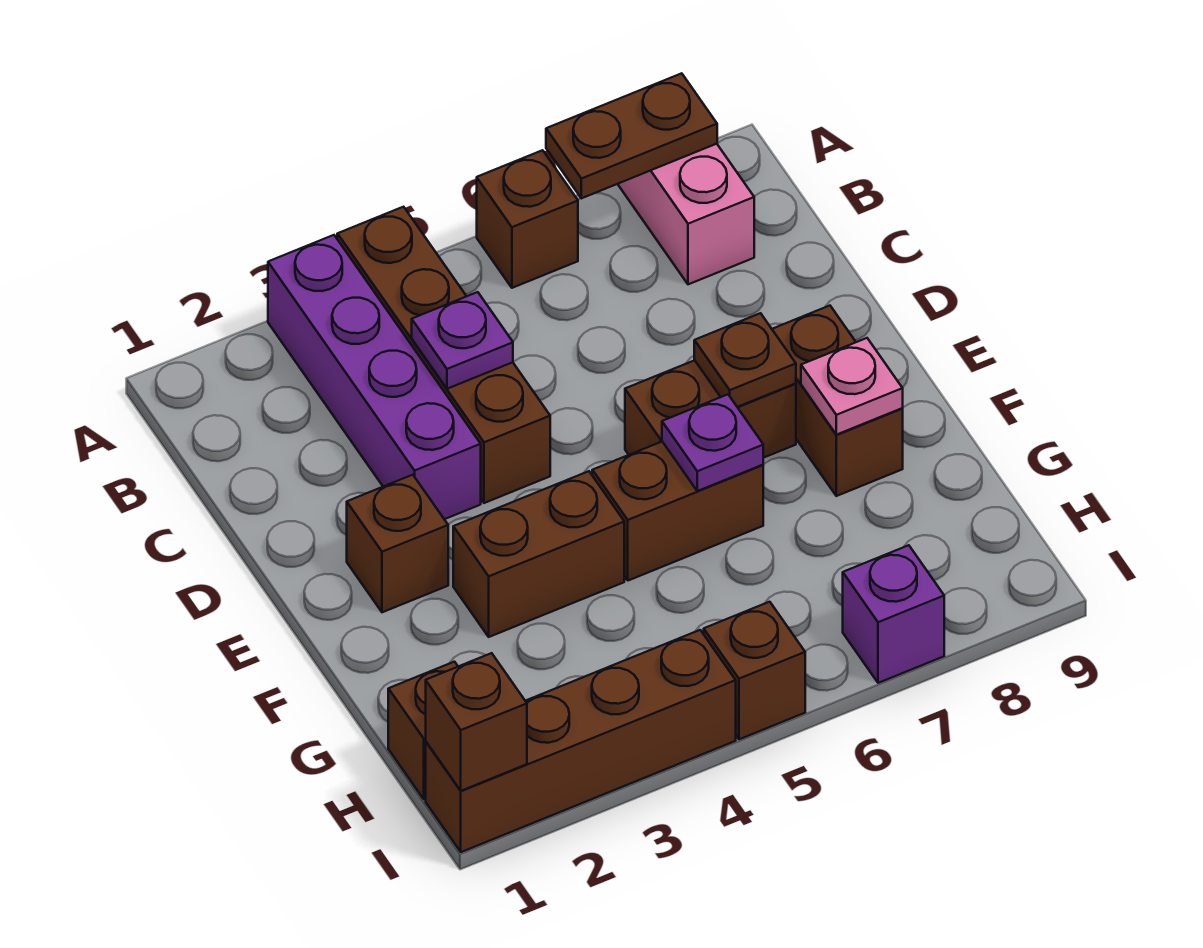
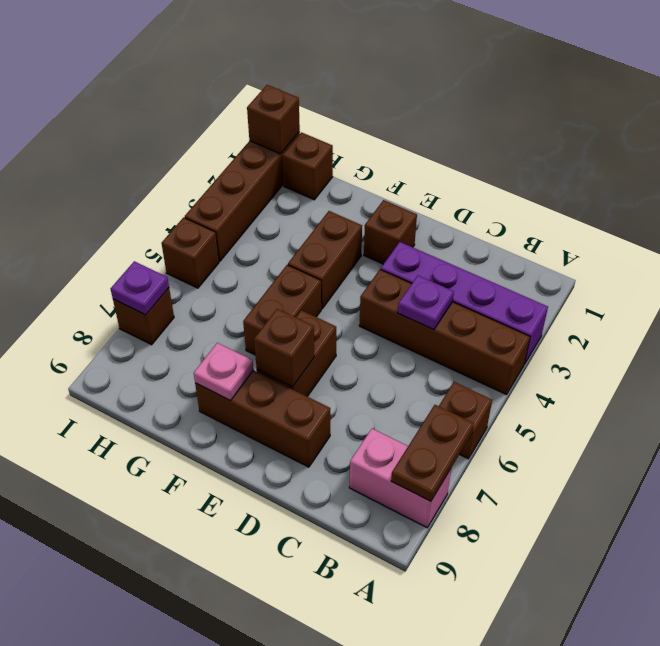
brown plate E7 level 2 -> brown brick E7 level 2
brown brick E8:F8 level 1 -> brown brick D8:F8 level 1
purple plate F6 level 2 -> purple plate I7 level 2
purple brick I7 level 1 -> brown brick I7 level 1

